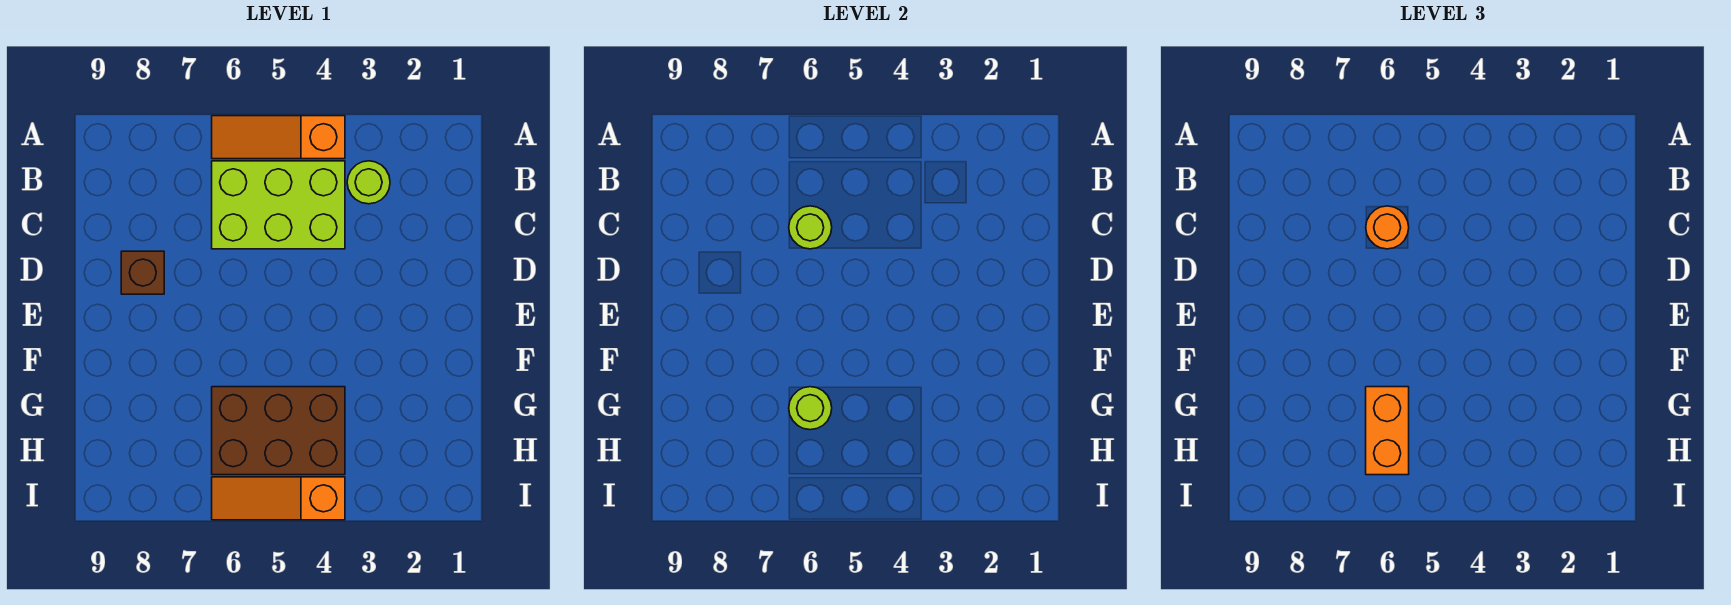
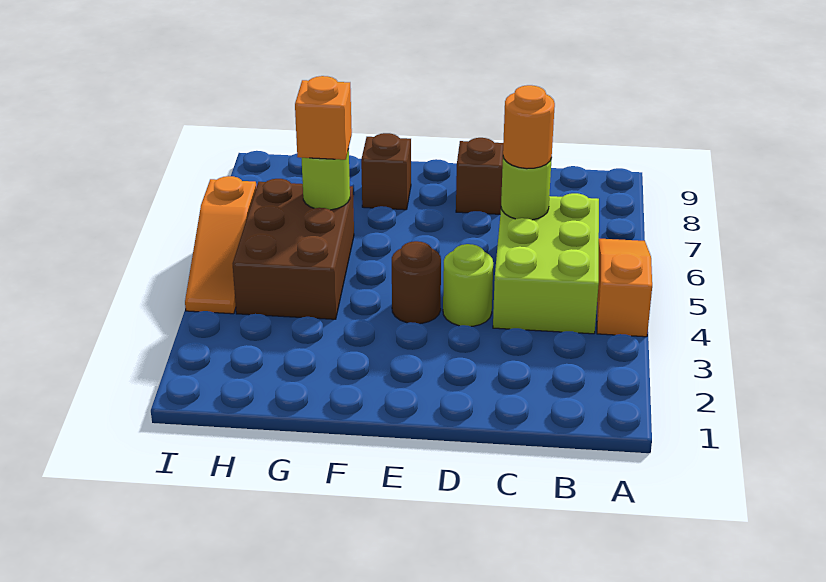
lime round brick B3 level 1 -> lime round brick D4 level 1
none -> brown round brick E4 level 1
none -> brown brick F8 level 1
orange brick G6:H6 level 3 -> orange brick G6 level 3
orange slope I4:I6 level 1 top 4 -> orange slope I4:I6 level 1 top 6

